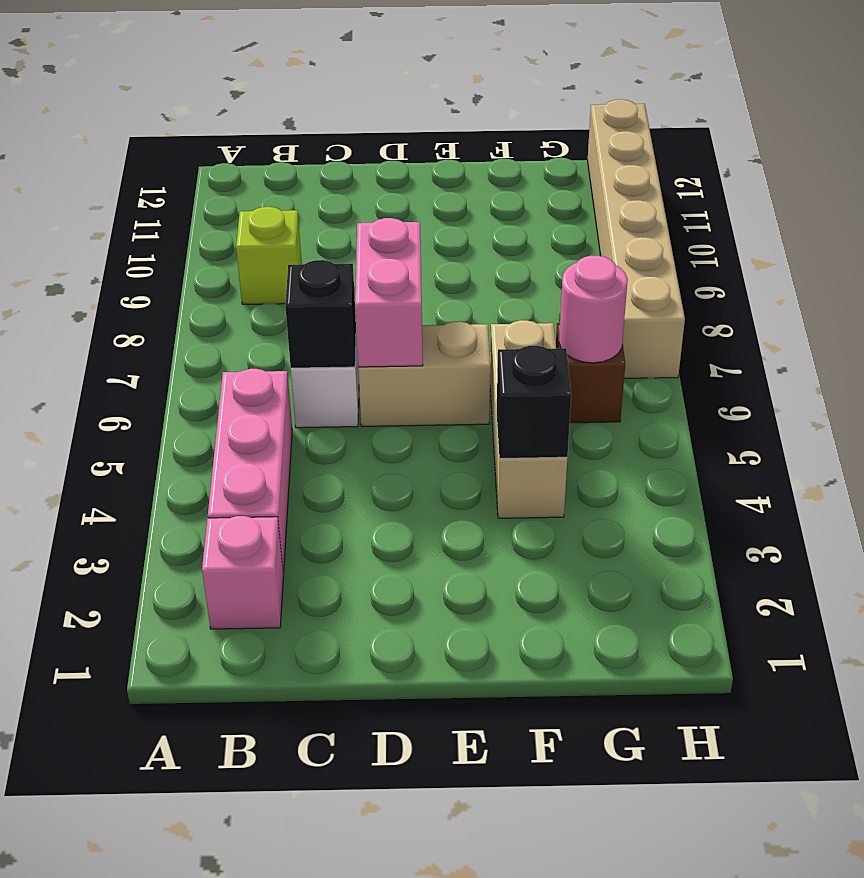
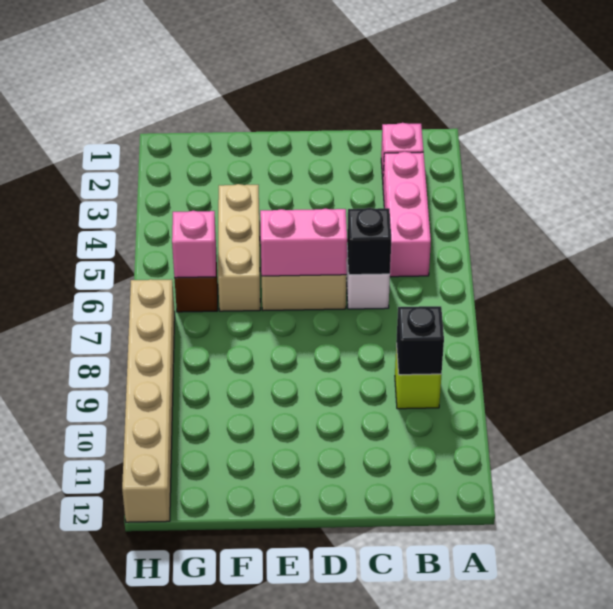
pink brick D6:D7 level 2 -> pink brick D6:E6 level 2
black brick F4 level 2 -> black brick B9 level 2
pink round brick G6 level 2 -> pink brick G6 level 2

